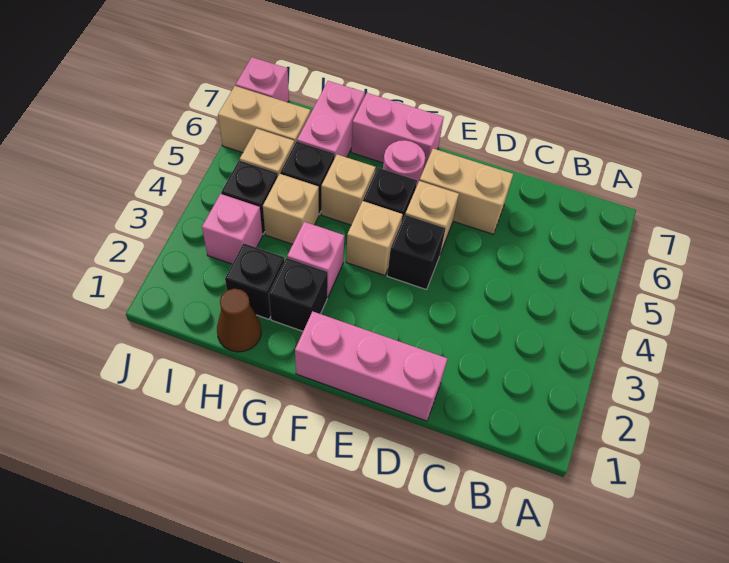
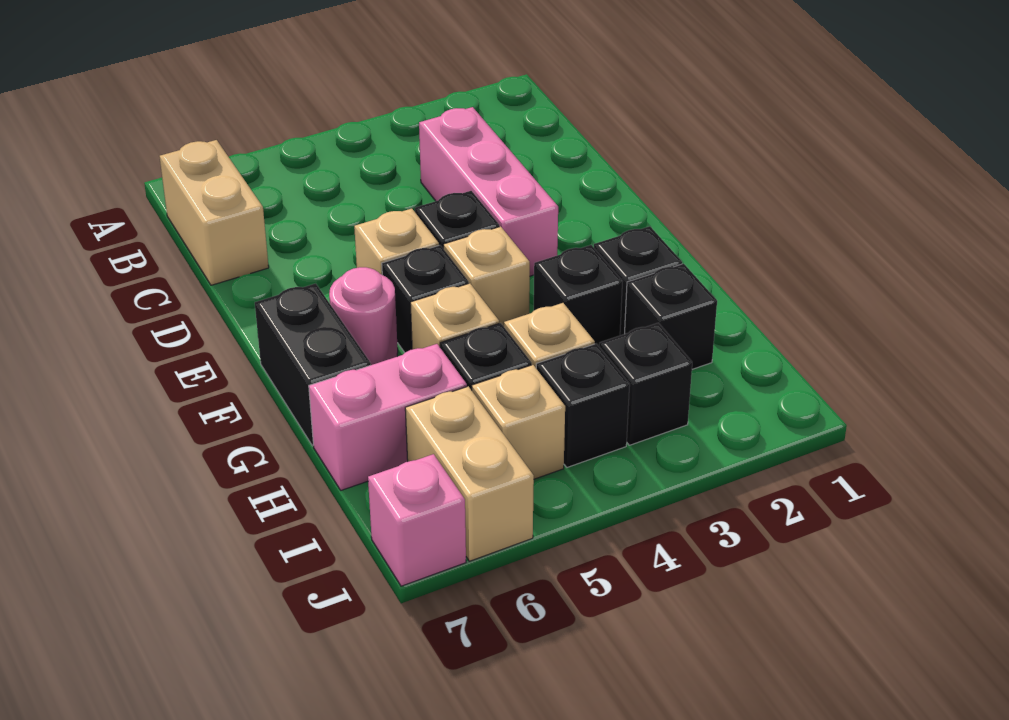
pink brick D1:F1 level 1 -> pink brick C3:E3 level 1
tan brick D6:E6 level 1 -> tan brick B7:C7 level 1
pink brick F7:G7 level 1 -> black brick F7:G7 level 1
pink brick G3 level 1 -> black brick G3 level 1
brown cone H1 level 1 -> none
pink brick I3 level 1 -> black brick I3 level 1

